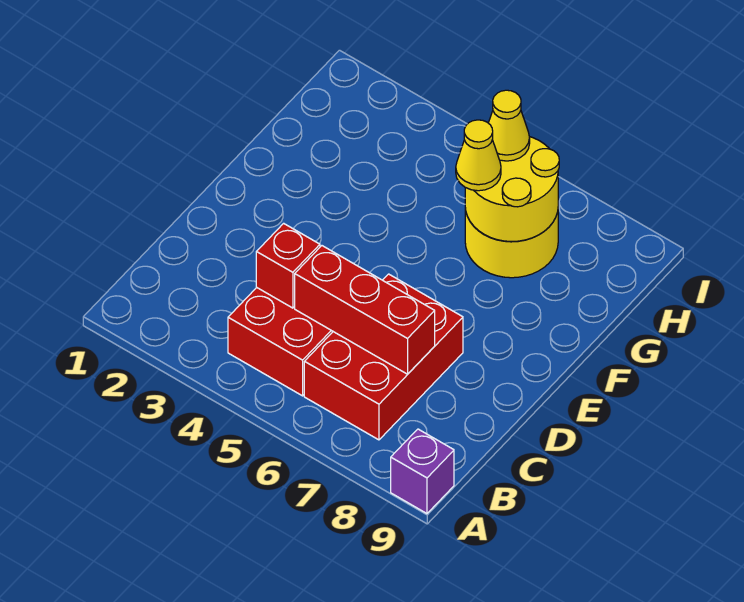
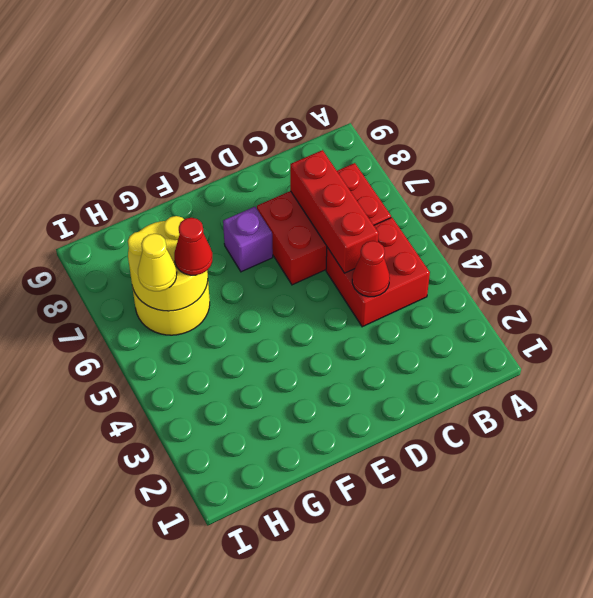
purple brick A9 level 1 -> purple brick E7 level 1
red brick C4 level 2 -> red cone C4 level 2
yellow cone G6 level 3 -> red cone G6 level 3

